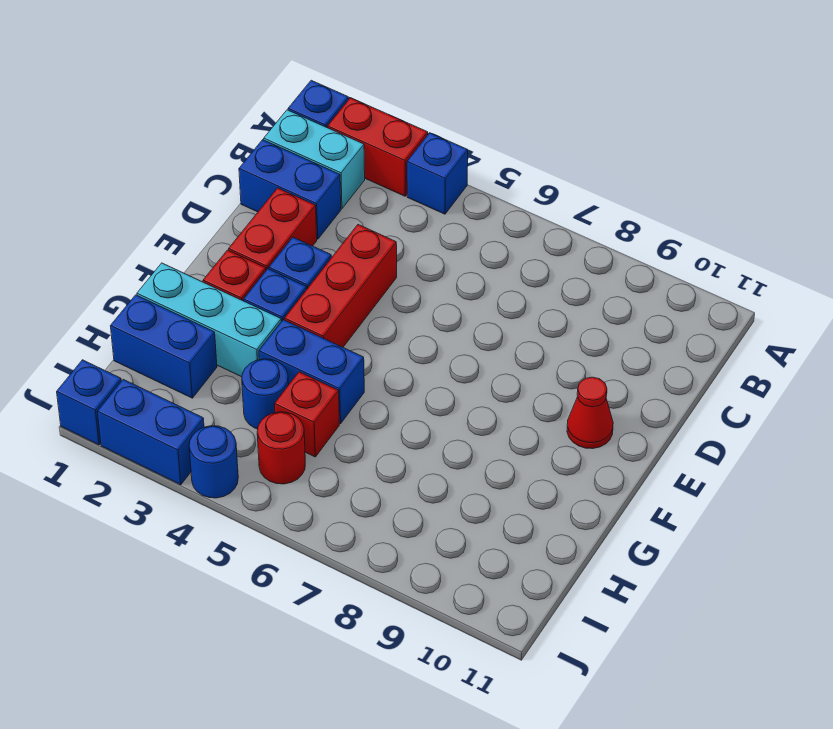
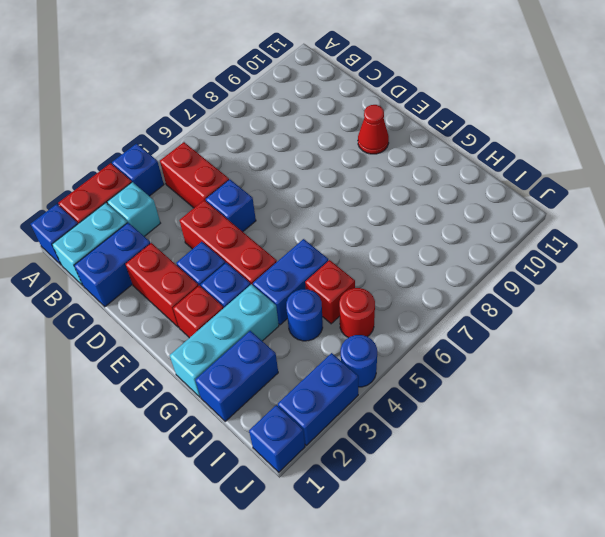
none -> cyan brick B3 level 1
none -> red brick B5:C5 level 1
none -> blue brick D5 level 1

